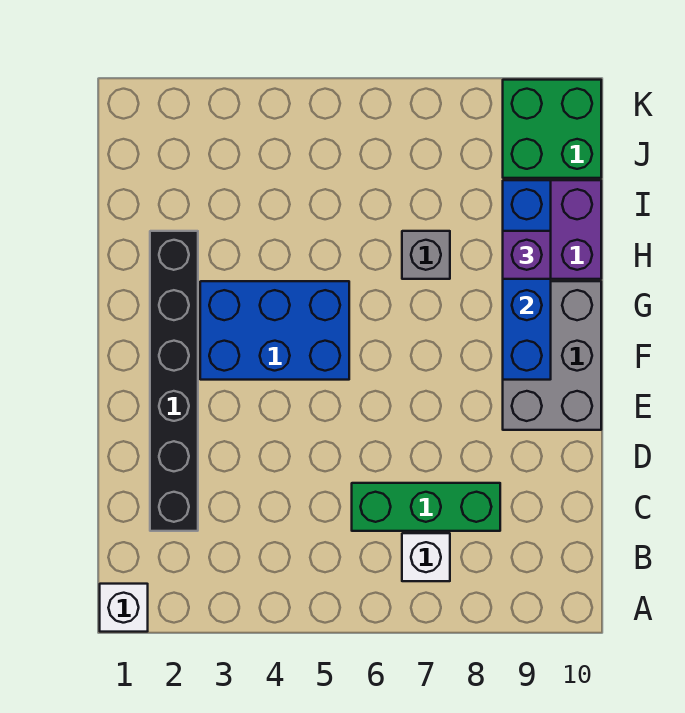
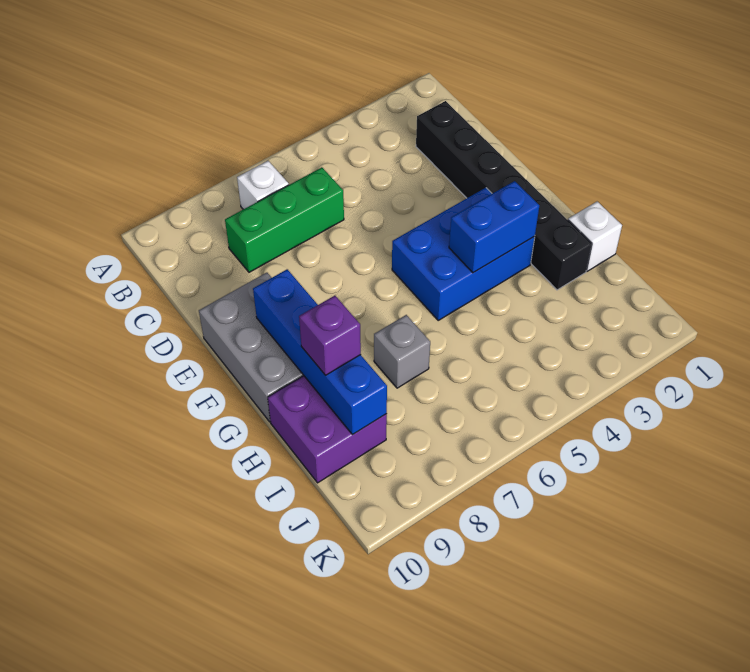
white brick A1 level 1 -> white brick H1 level 1
none -> blue brick G3:G4 level 2
green brick J9:K10 level 1 -> none

